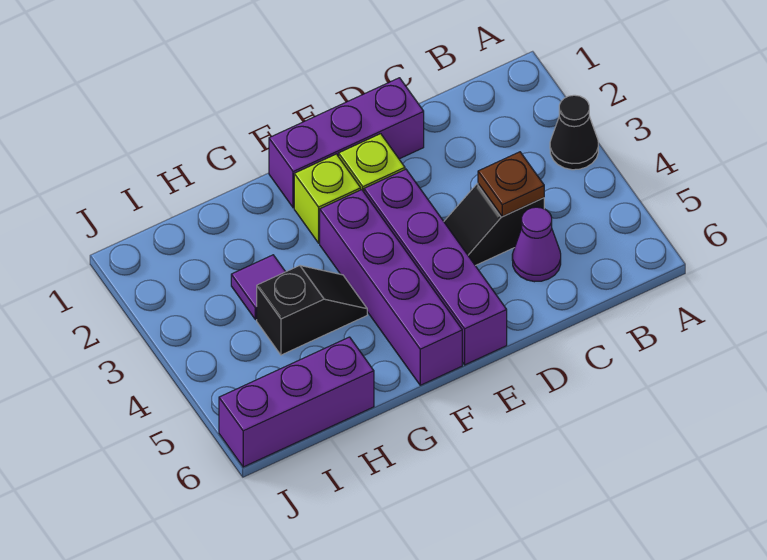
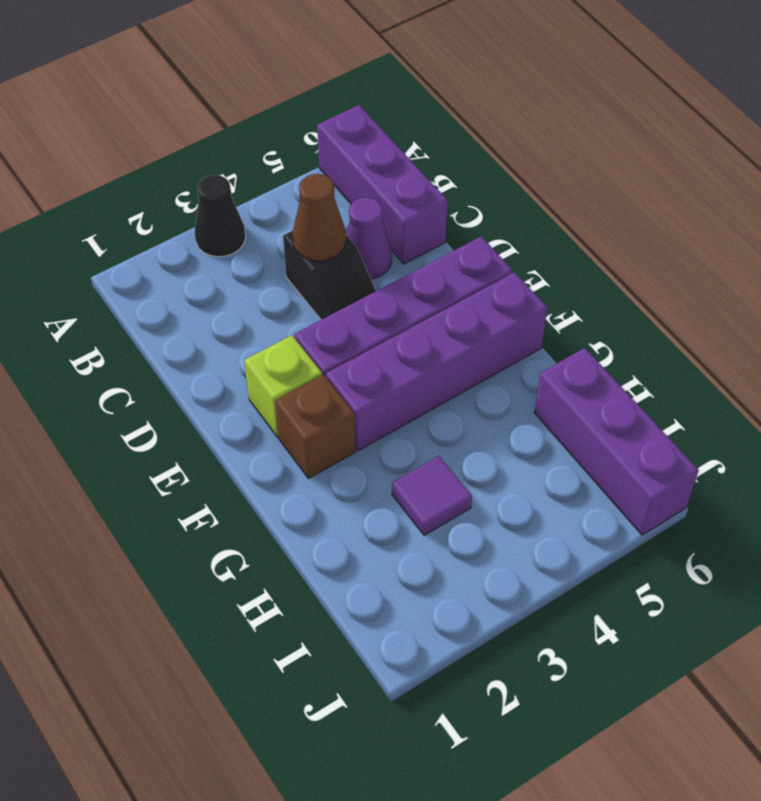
brown plate C4 level 2 -> brown cone C4 level 2
purple brick D1:F1 level 1 -> purple brick A6:C6 level 1
lime brick F2 level 1 -> brown brick F2 level 1
black slope G4:H4 level 1 top H -> none

